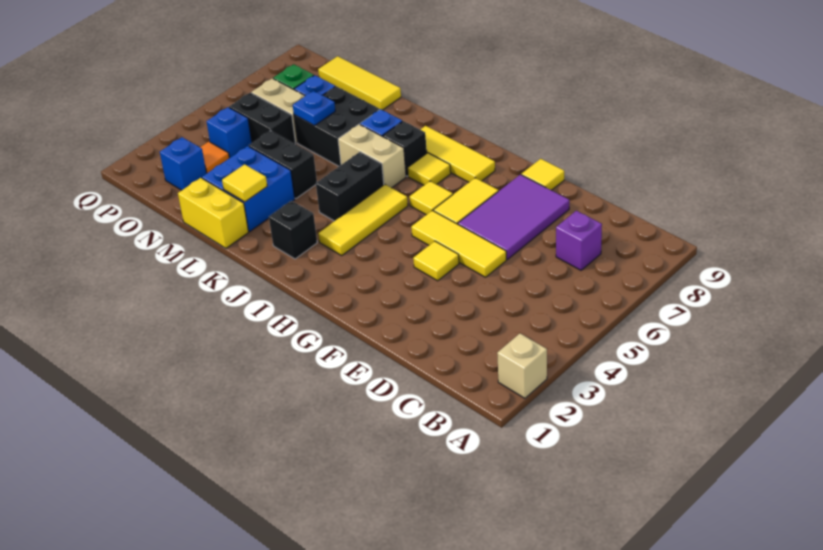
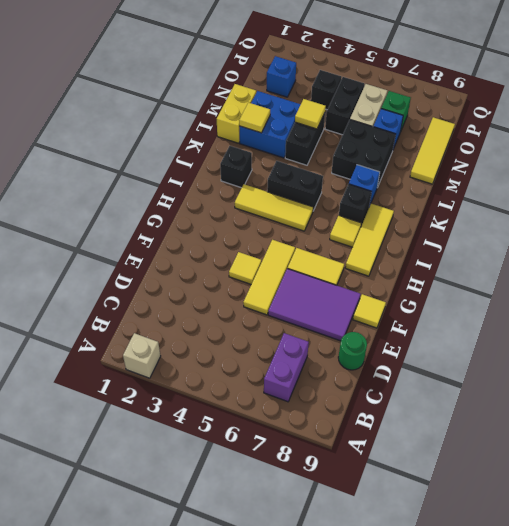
purple brick C7 level 1 -> purple brick B7:C7 level 1
none -> green round brick D9 level 1
yellow tile H6 level 1 -> yellow tile M4 level 2
tan brick J6:K6 level 1 -> none
blue plate M6 level 2 -> none
orange tile O3 level 1 -> none
blue brick O4 level 1 -> black brick O4 level 1

